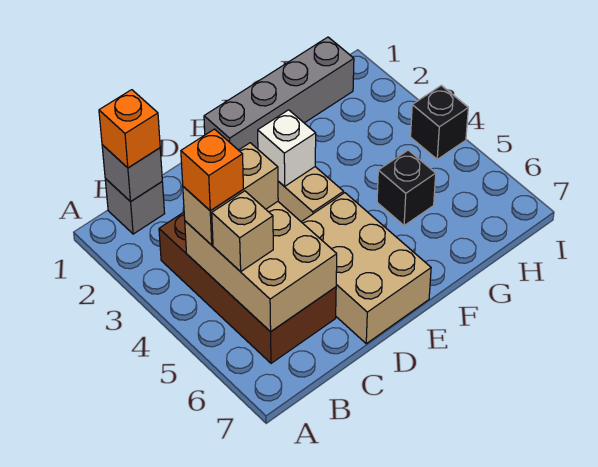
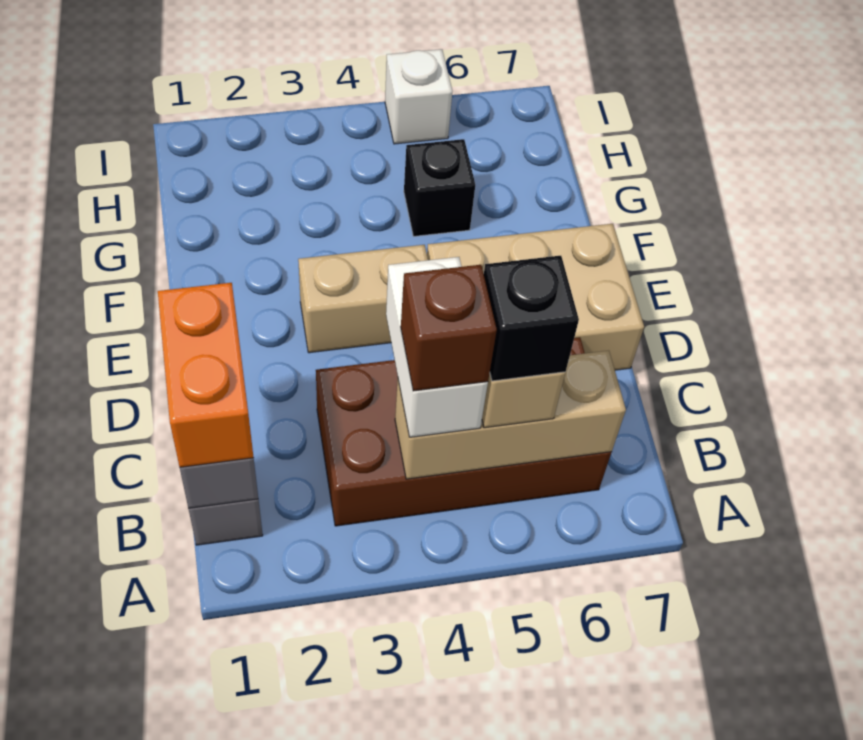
orange brick B1 level 3 -> orange brick B1:C1 level 3
tan brick B4:C6 level 2 -> tan brick B4:B6 level 2
tan brick B4:C4 level 3 -> white brick B4:C4 level 3
orange brick B4 level 4 -> brown brick B4 level 4
grey brick E1:H1 level 1 -> none
white brick E3 level 2 -> white brick I5 level 1
black brick I4 level 1 -> black brick B5 level 4

